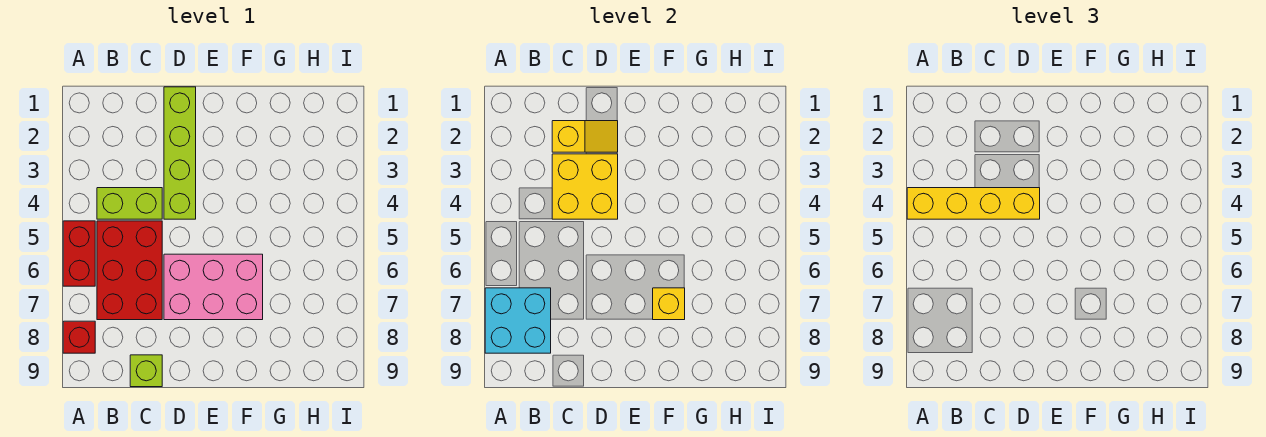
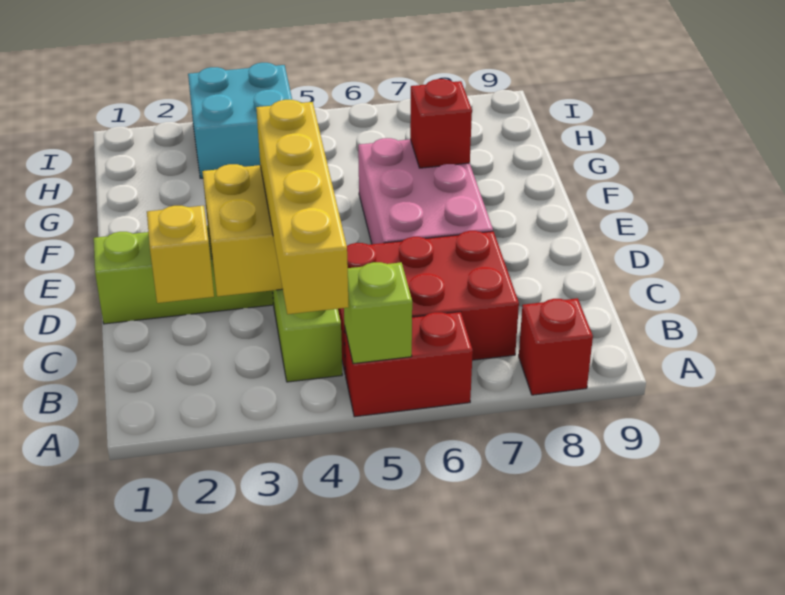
cyan brick A7:B8 level 2 -> cyan brick H3:I4 level 1
lime brick C9 level 1 -> lime brick A5 level 2
yellow brick F7 level 2 -> red brick F7 level 2

